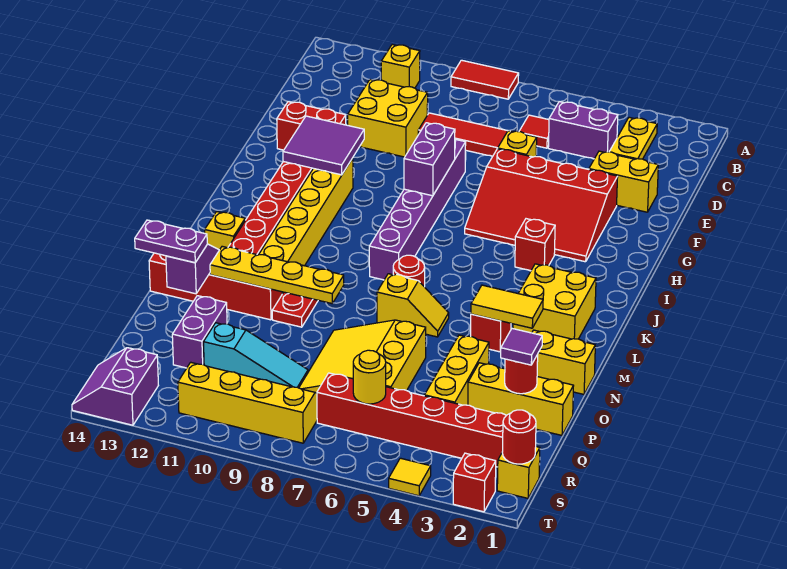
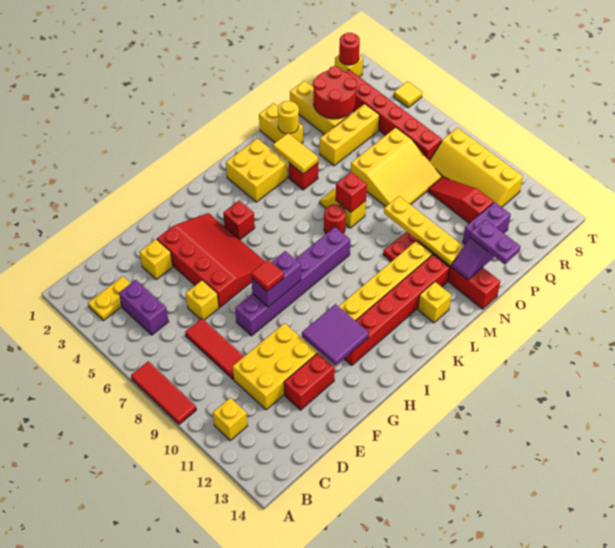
red tile A8:A9 level 1 -> red tile A7:A9 level 1
red tile C6 level 1 -> red tile G8 level 3
yellow brick D10:E11 level 1 -> yellow brick D10:F11 level 1
yellow brick E2:E3 level 1 -> yellow brick E3 level 1
red brick F12:F13 level 1 -> red brick E12:F12 level 1
red round brick P2 level 2 -> red round brick P2:Q3 level 2
purple tile P2 level 3 -> none
cyan slope Q9:Q11 level 1 top 11 -> red slope Q9:Q11 level 1 top 11
yellow round brick R6 level 2 -> yellow round brick N2 level 2
purple slope S13:T14 level 1 top 13 -> none
red brick T2 level 1 -> red brick M7 level 2

